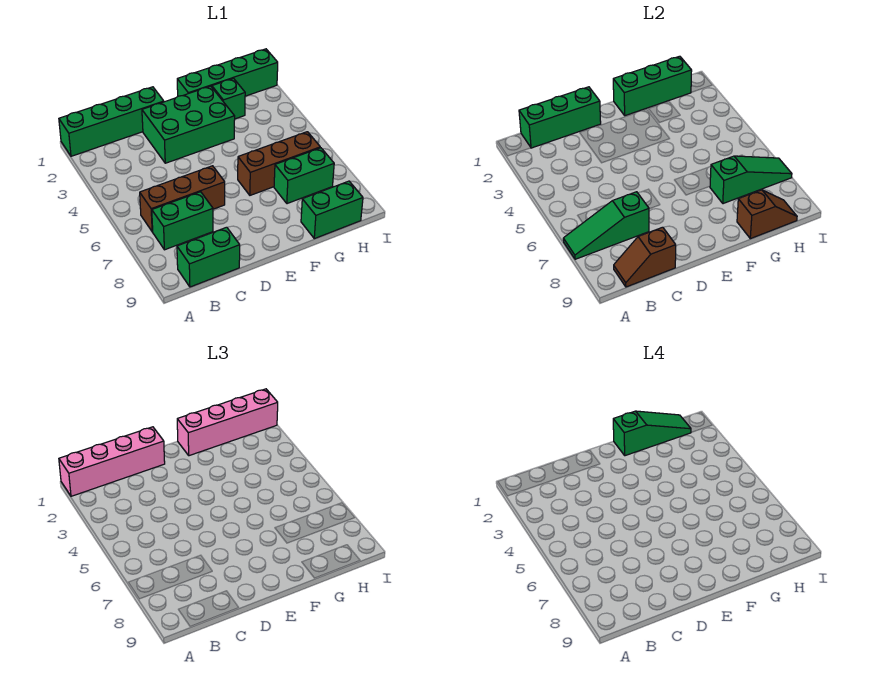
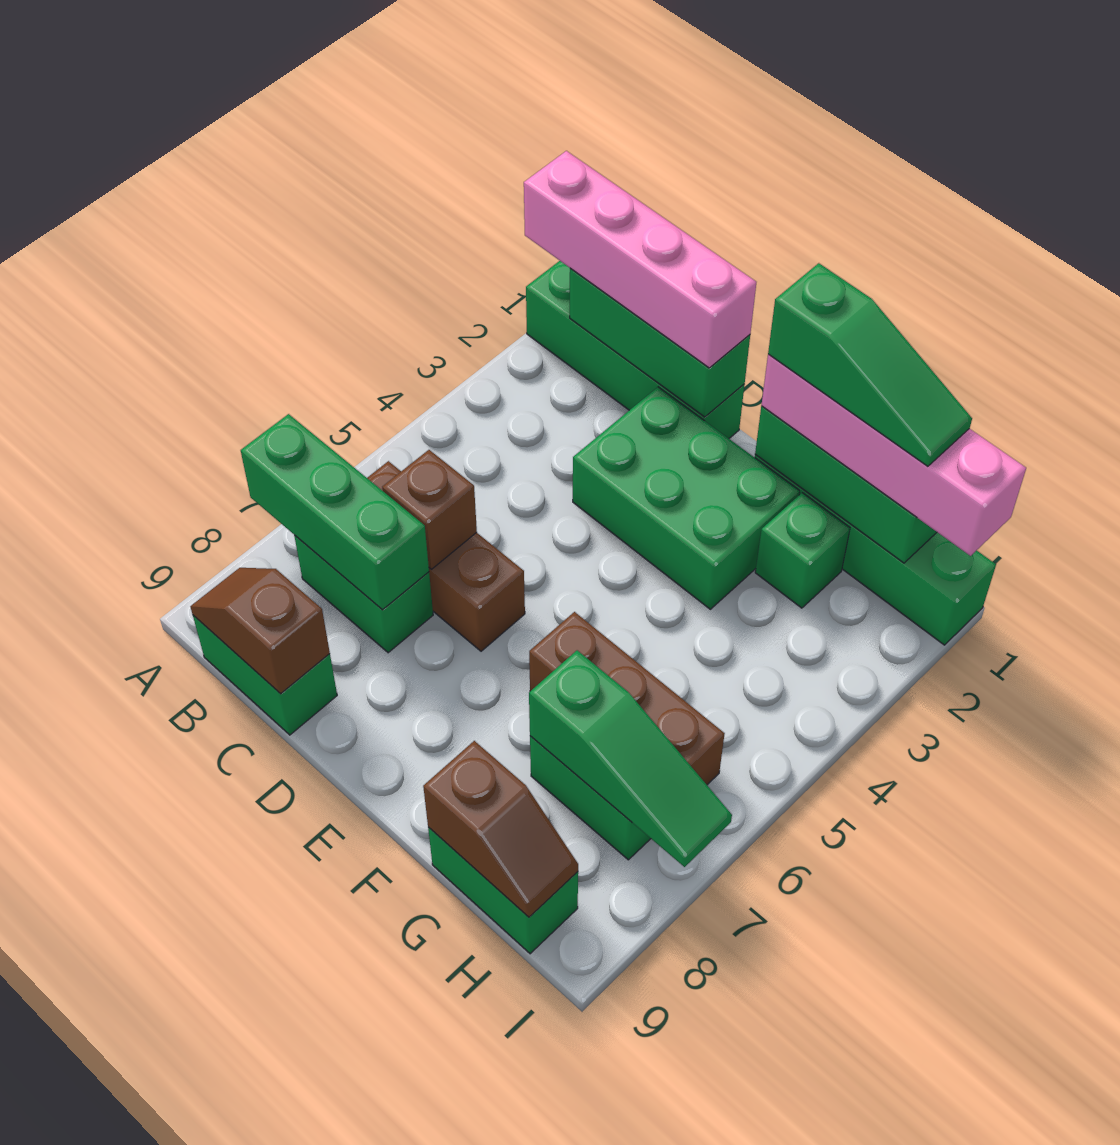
green slope A7:C7 level 2 top C -> green brick A7:C7 level 2
none -> brown brick C6 level 2

